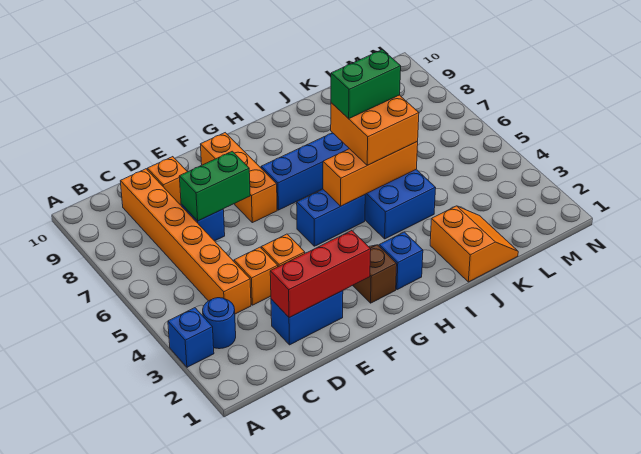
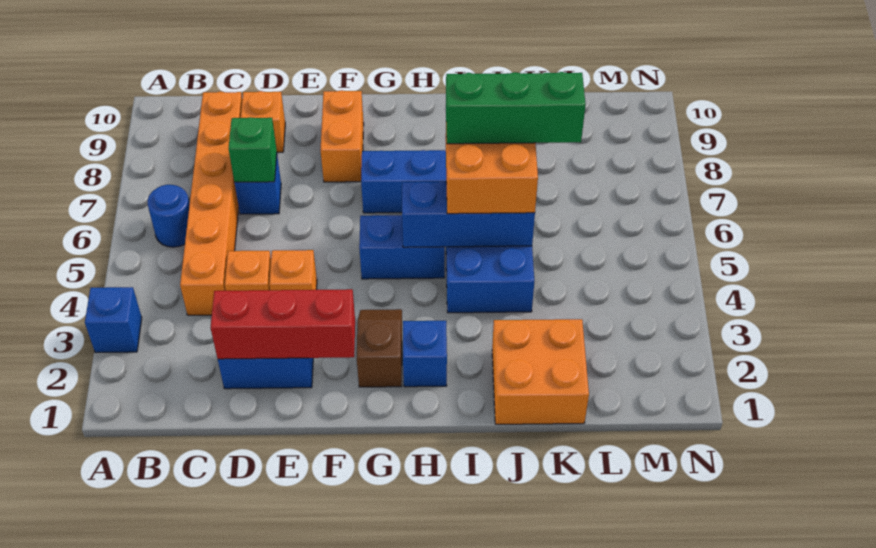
blue round brick B3 level 1 -> blue round brick B6 level 1
green brick D7:E7 level 2 -> green brick D7 level 2
orange brick F7:F9 level 1 -> orange brick F8:F9 level 1
orange brick H5:J5 level 2 -> blue brick H5:J5 level 2
green brick I6:J6 level 4 -> green brick I6:K6 level 4
orange slope J1:K2 level 1 top J -> orange brick J1:K2 level 1

